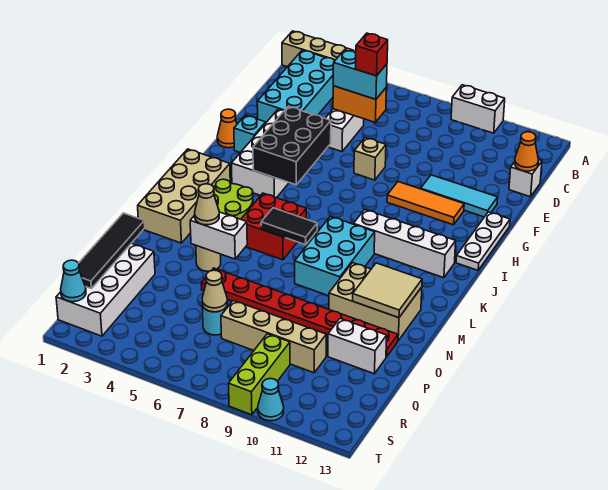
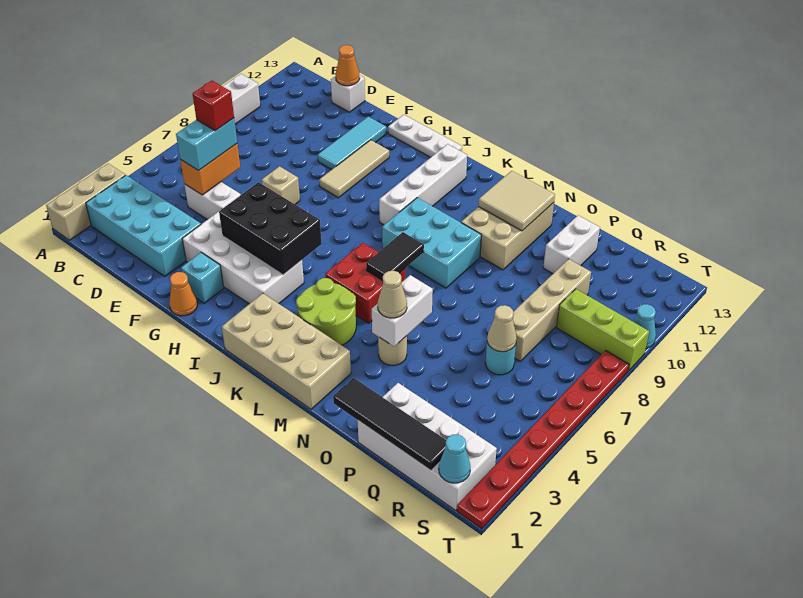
orange tile G9:G11 level 1 -> tan tile G9:G11 level 1
red plate O5:O12 level 1 -> red plate T1:T8 level 1

